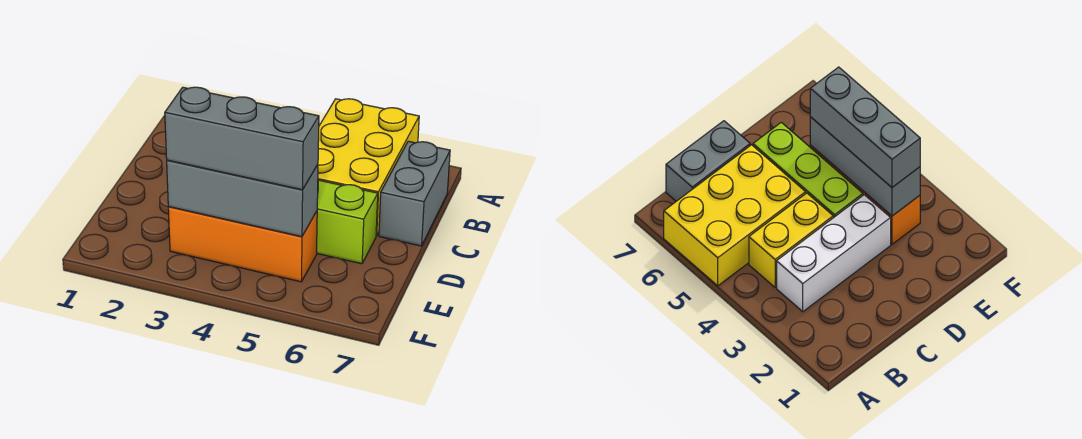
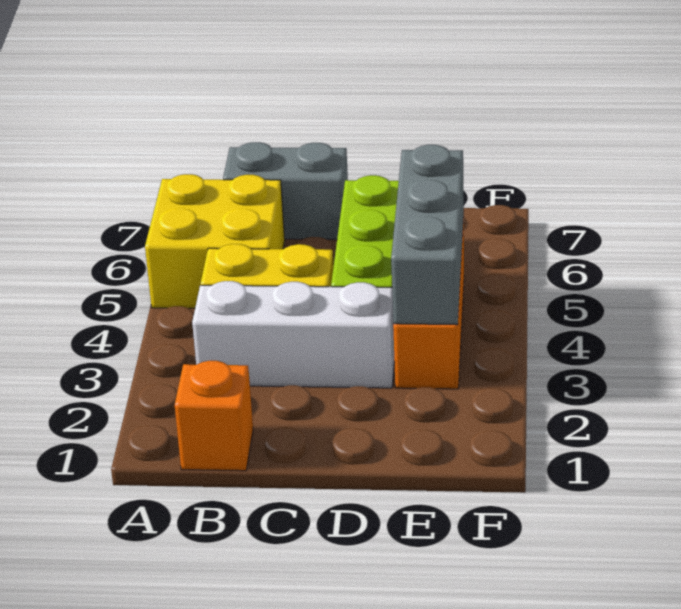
yellow brick A5:C6 level 1 -> yellow brick A5:B6 level 1
none -> orange brick B1 level 1
grey brick E3:E5 level 3 -> none

